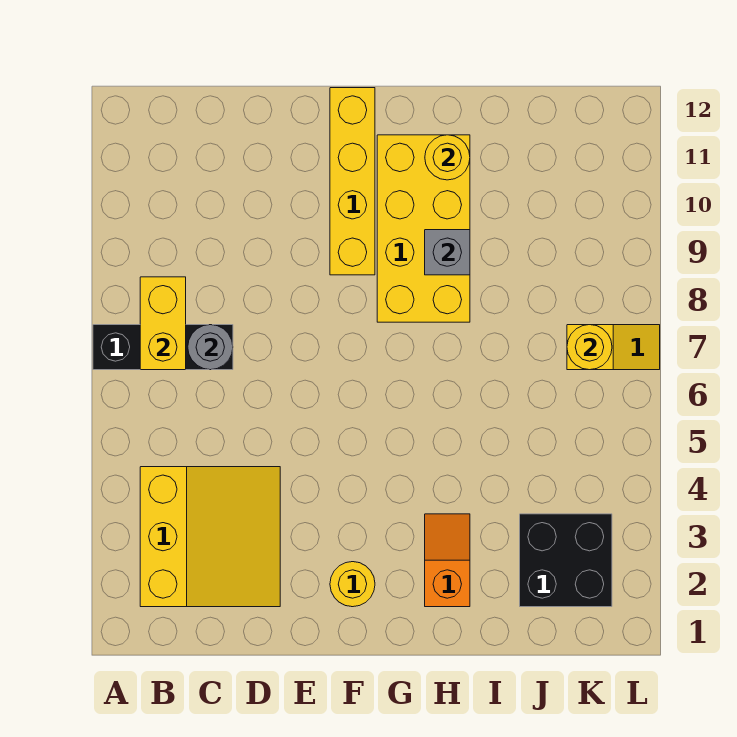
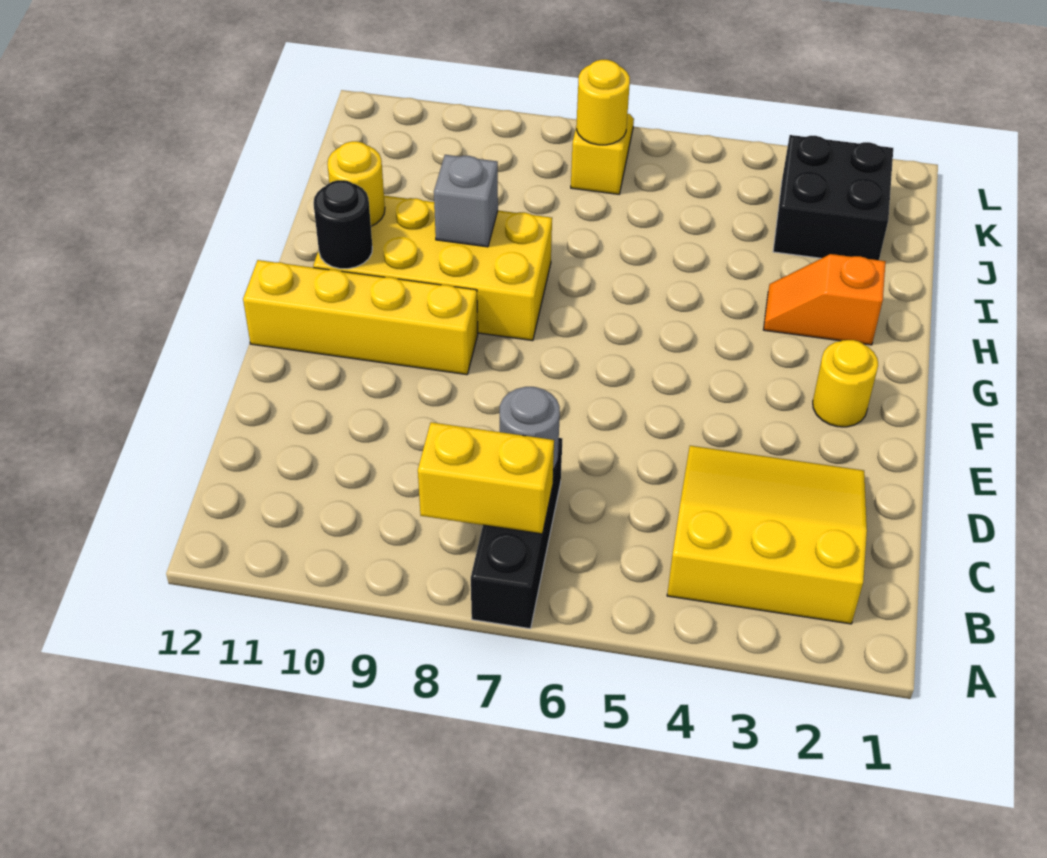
none -> black round brick G11 level 2

